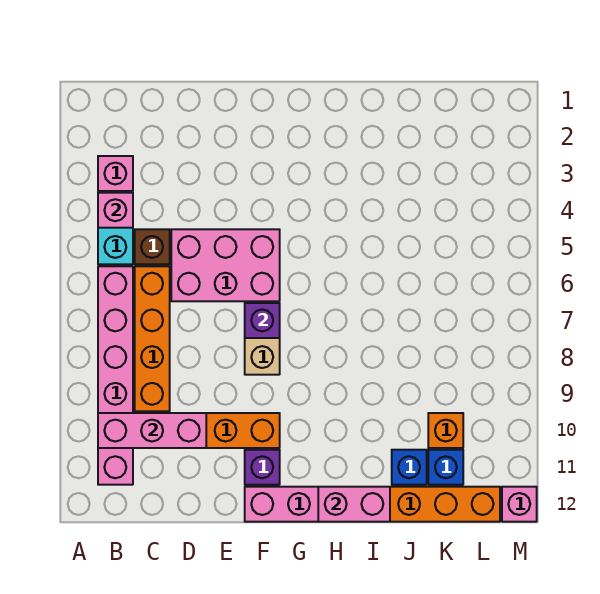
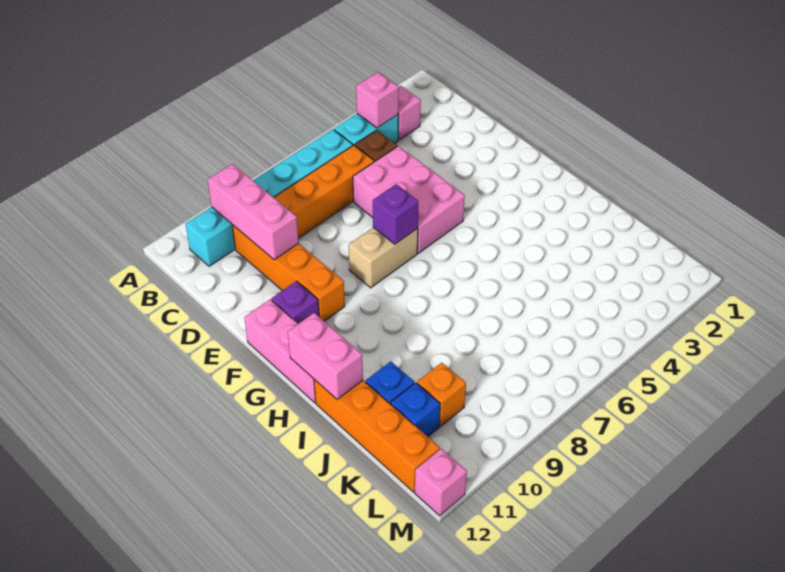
pink brick B6:B11 level 1 -> cyan brick B6:B11 level 1

